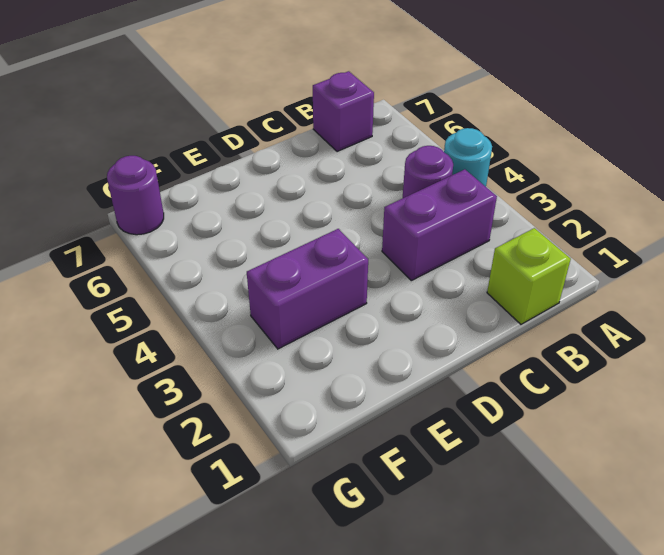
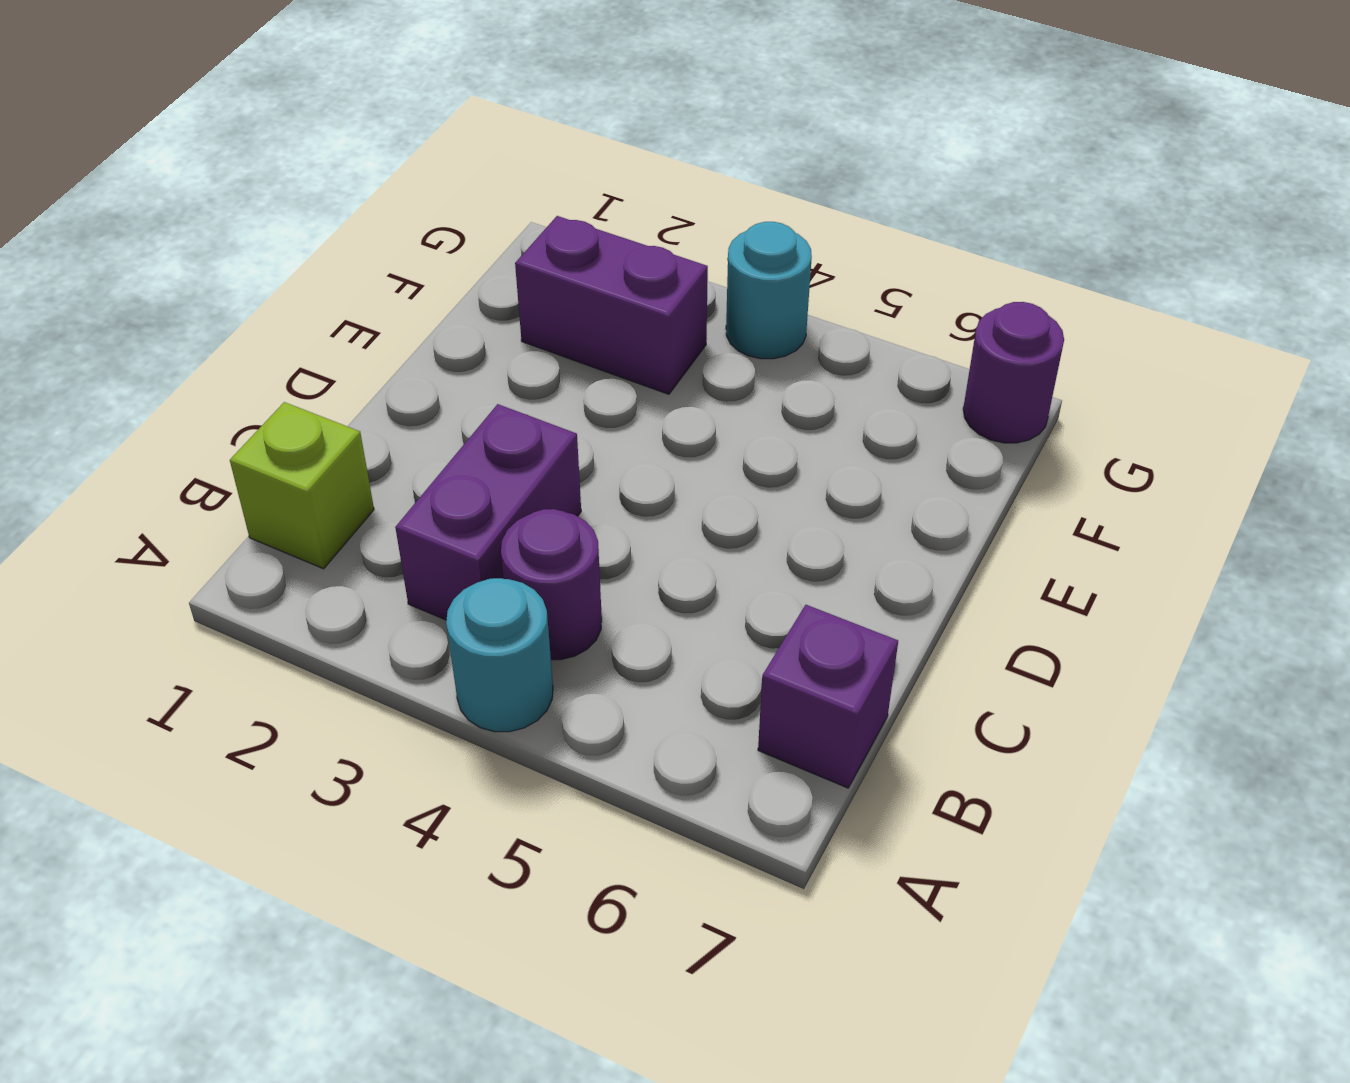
purple brick E3:F3 level 1 -> purple brick F2:F3 level 1
none -> cyan round brick G4 level 1

